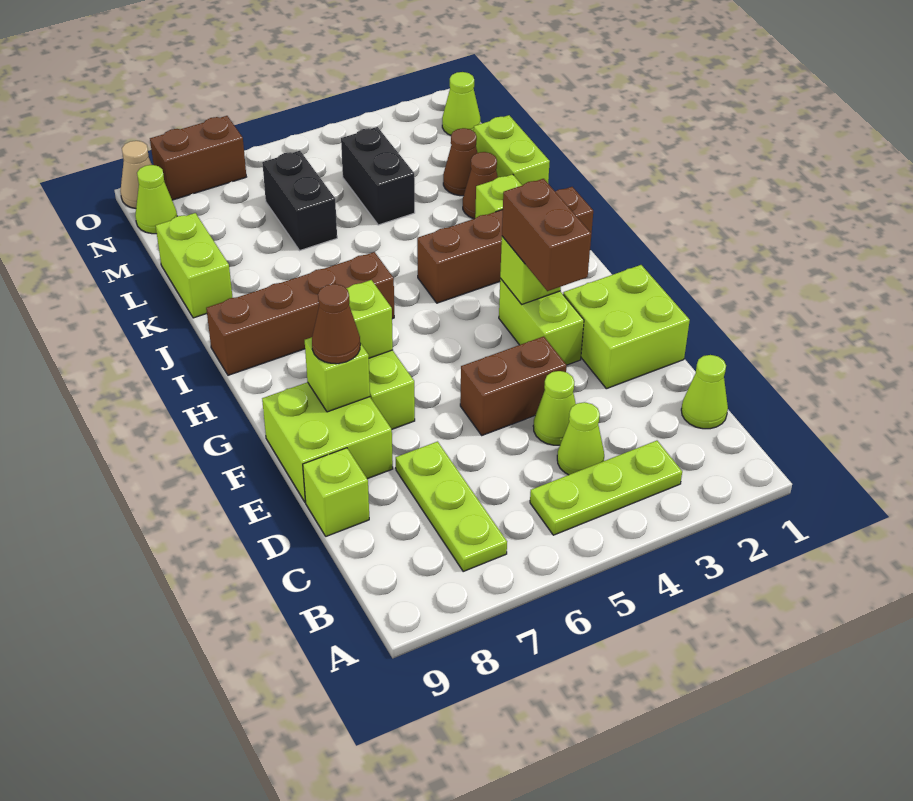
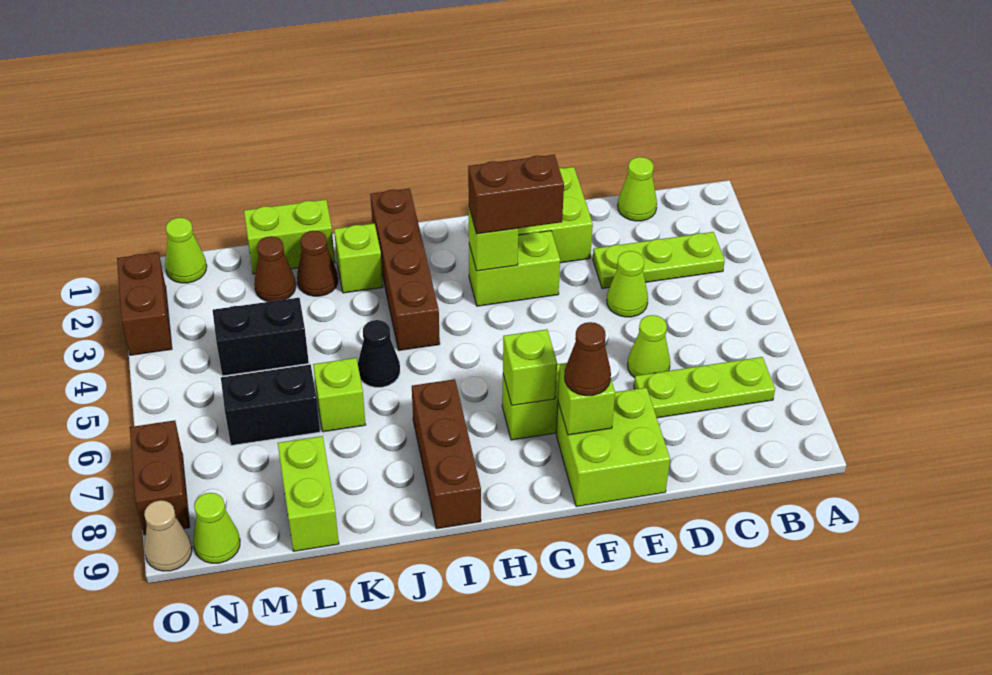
lime plate B3:B5 level 1 -> lime plate B3:D3 level 1
lime cone C4 level 1 -> lime cone D6 level 1
lime brick D9 level 1 -> lime brick K6 level 1
brown brick E4:E5 level 1 -> brown brick O2:O3 level 1
brown brick I6:I9 level 1 -> brown brick I7:I9 level 1
none -> black cone J5 level 1
lime brick K9:L9 level 1 -> lime brick L8:L9 level 1

